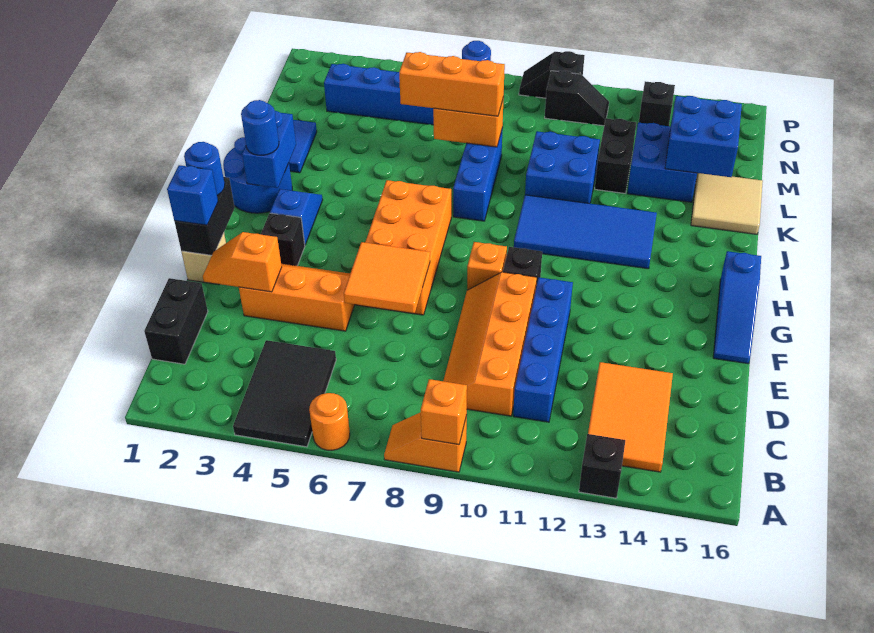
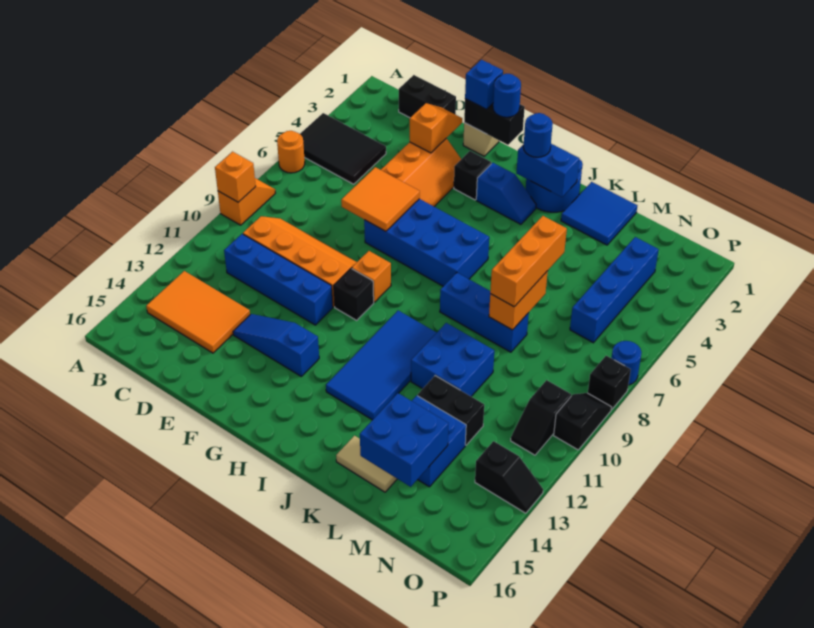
black brick A13 level 1 -> black brick P8 level 1
orange brick F6:I7 level 1 -> blue brick F6:I7 level 1
blue slope F16:H16 level 1 top H -> blue slope E13:G13 level 1 top G
tan tile K15:L16 level 1 -> tan tile K15:L15 level 1

